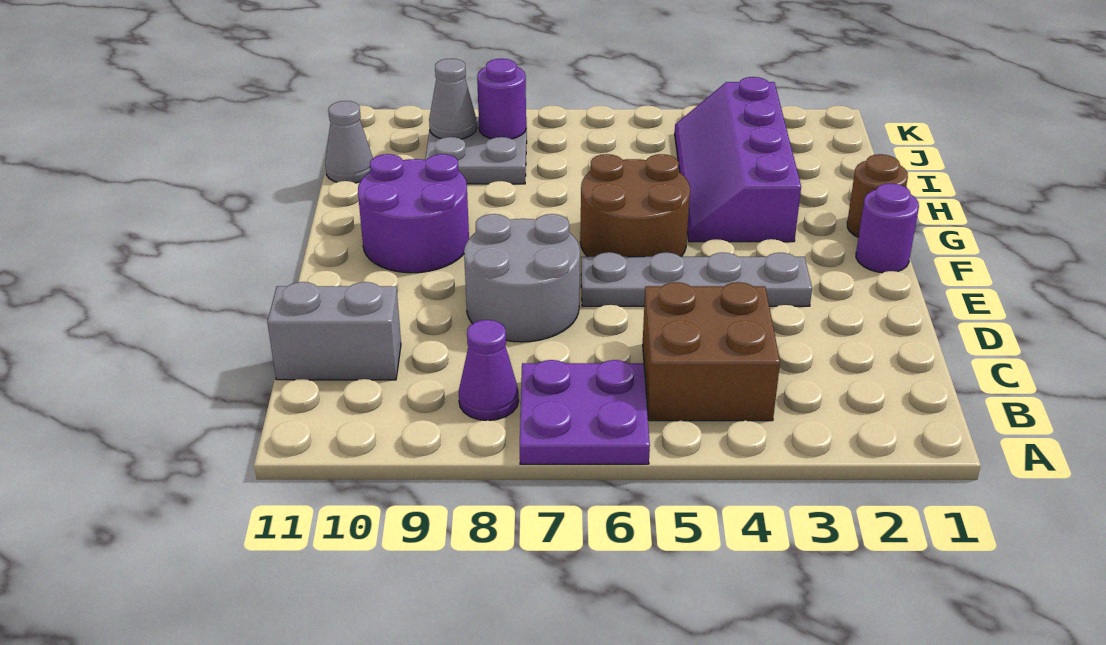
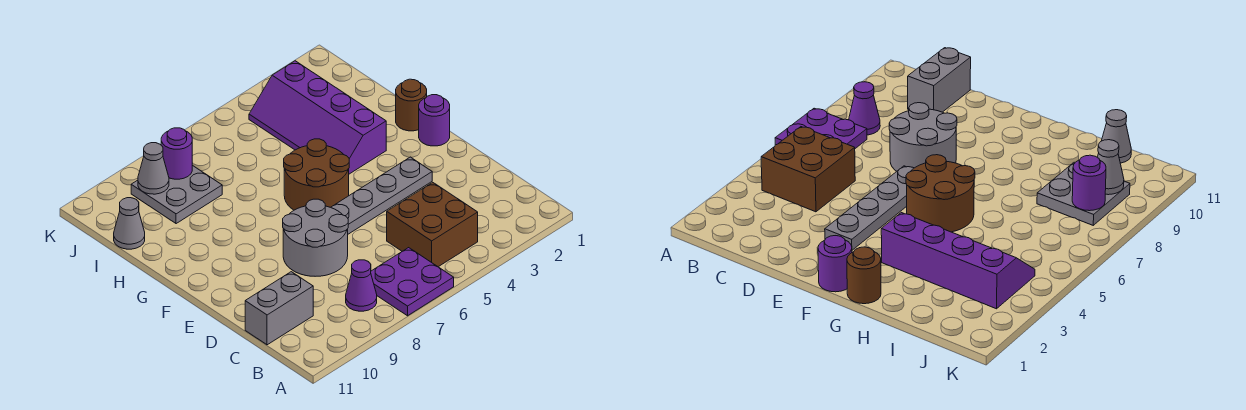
purple round brick F9:G10 level 1 -> none

